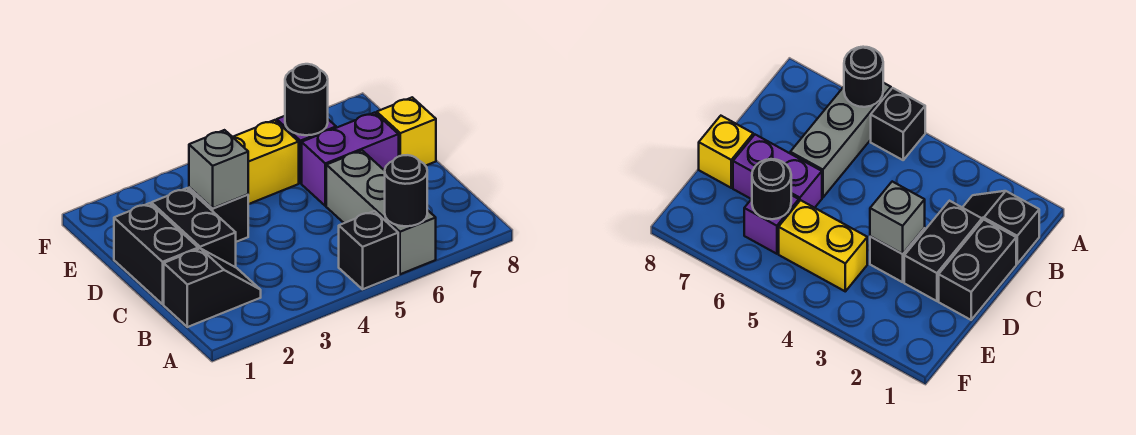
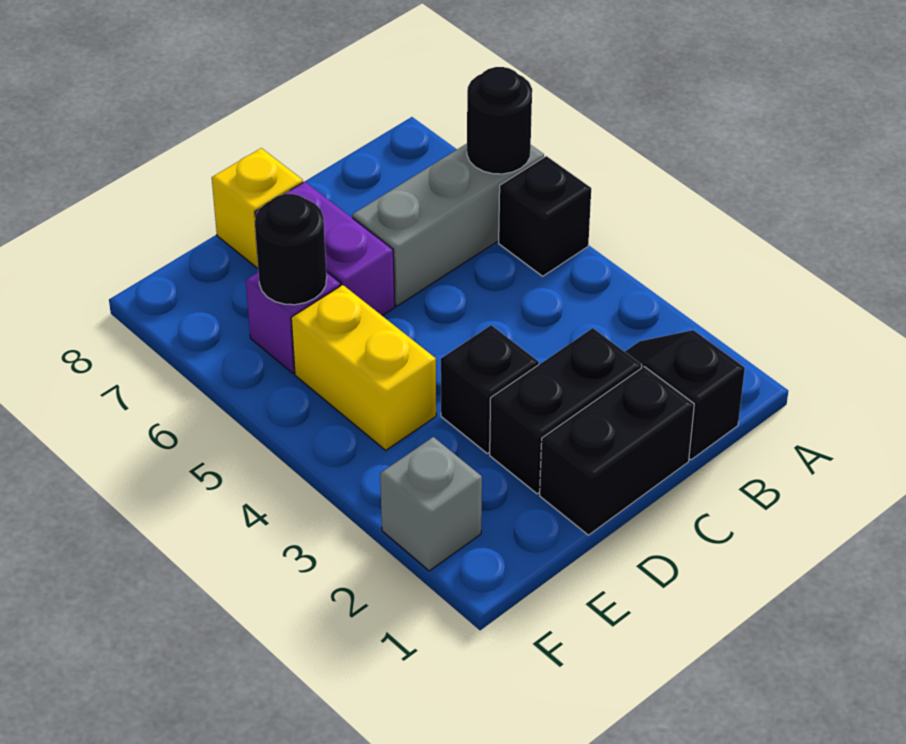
grey brick D3 level 2 -> grey brick F2 level 1

